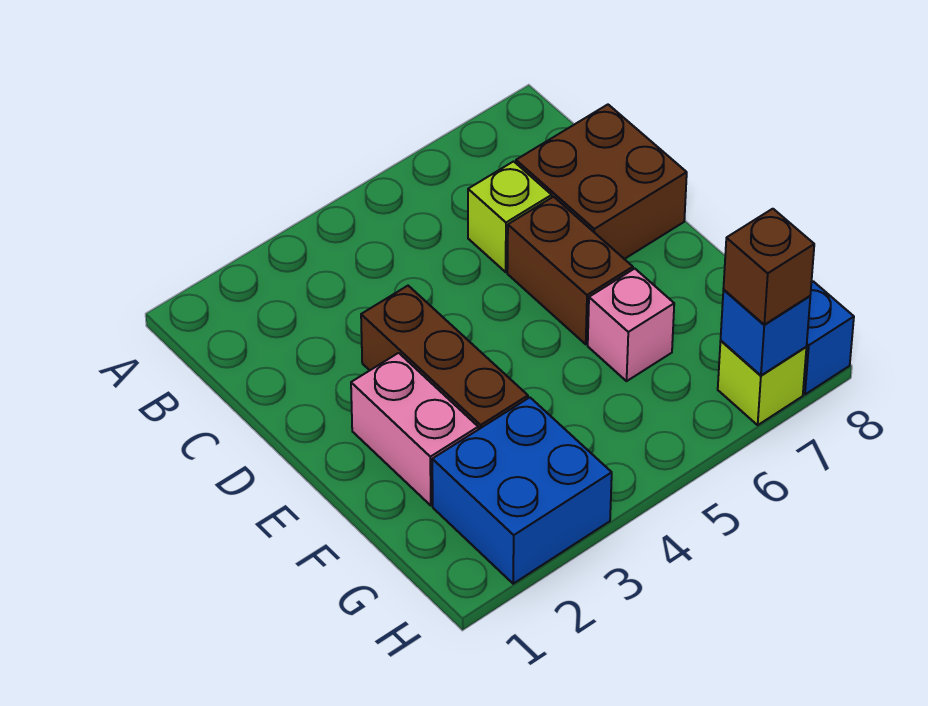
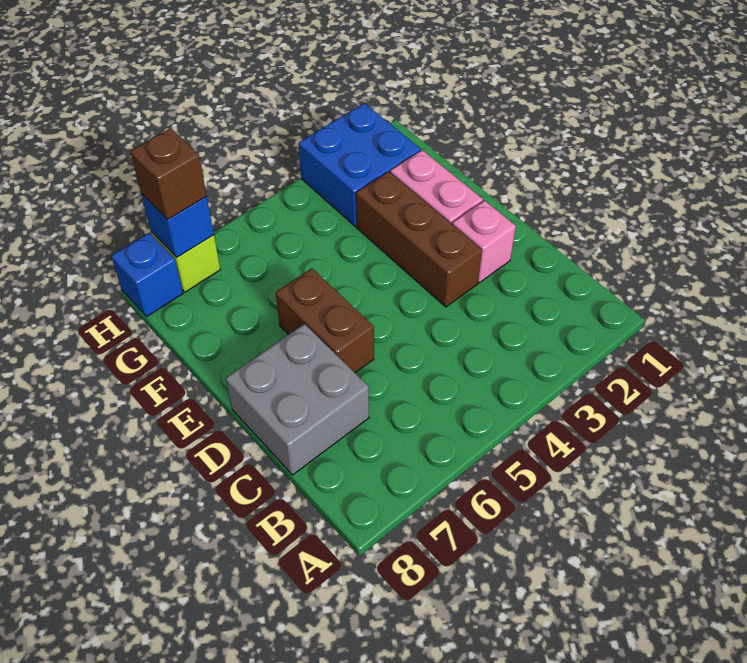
lime brick C6 level 1 -> none
brown brick C7:D8 level 1 -> grey brick C7:D8 level 1
pink brick F6 level 1 -> pink brick D2 level 1

